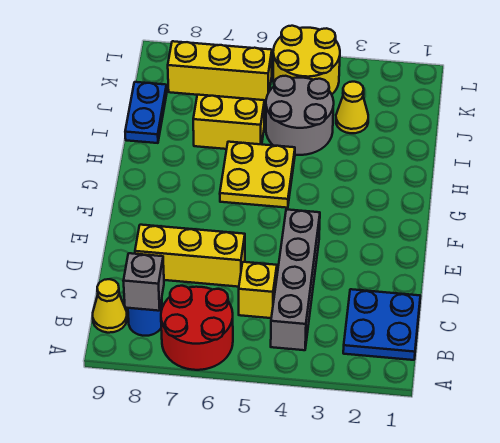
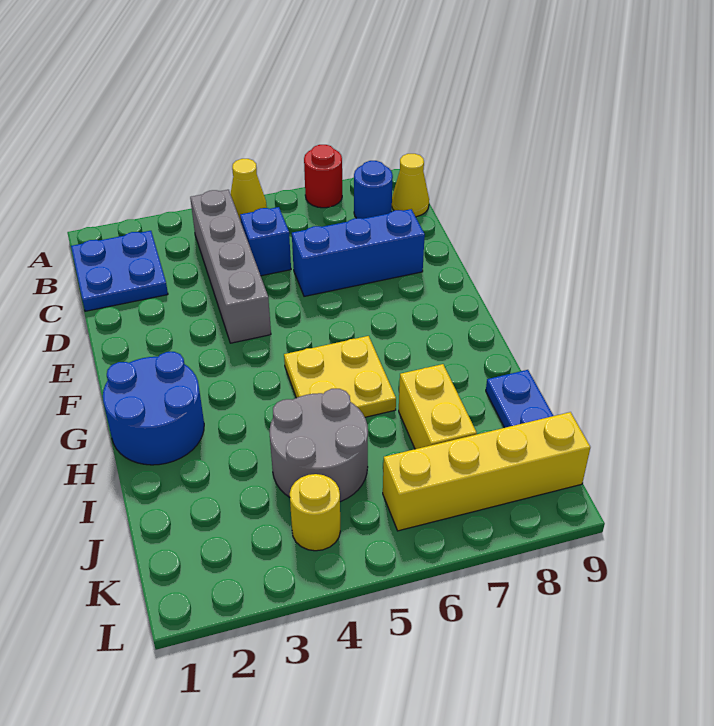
red round brick A6:B7 level 1 -> red round brick A7 level 1
grey brick B8 level 2 -> none
yellow brick C5 level 1 -> blue brick C5 level 1
yellow brick D6:D8 level 1 -> blue brick D6:D8 level 1
none -> blue round brick G1:H2 level 1
yellow brick I6:I7 level 1 -> yellow brick I7:J7 level 1
yellow cone J3 level 1 -> yellow cone A5 level 1
yellow round brick K4:L5 level 1 -> yellow round brick K4 level 1
yellow brick K6:K8 level 1 -> yellow brick K6:K9 level 1

